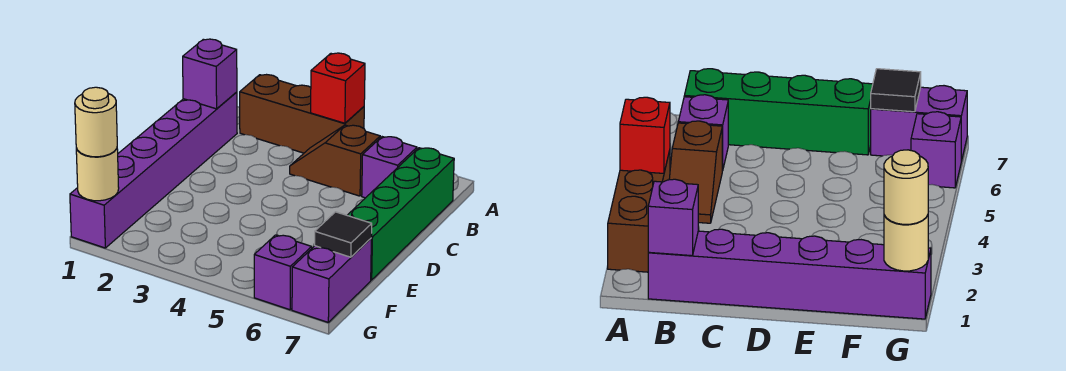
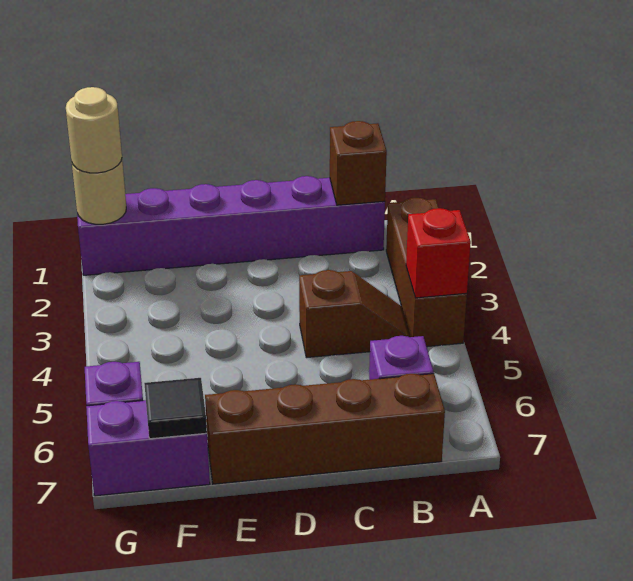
purple brick B1 level 2 -> brown brick B1 level 2
brown slope B4:B5 level 1 top 5 -> brown slope B4:C4 level 1 top C
green brick B7:E7 level 1 -> brown brick B7:E7 level 1

